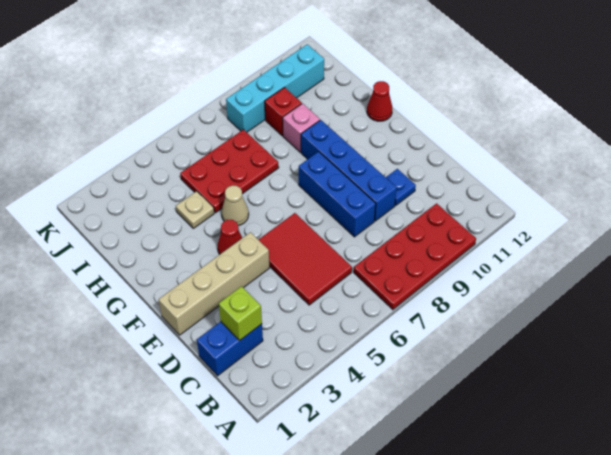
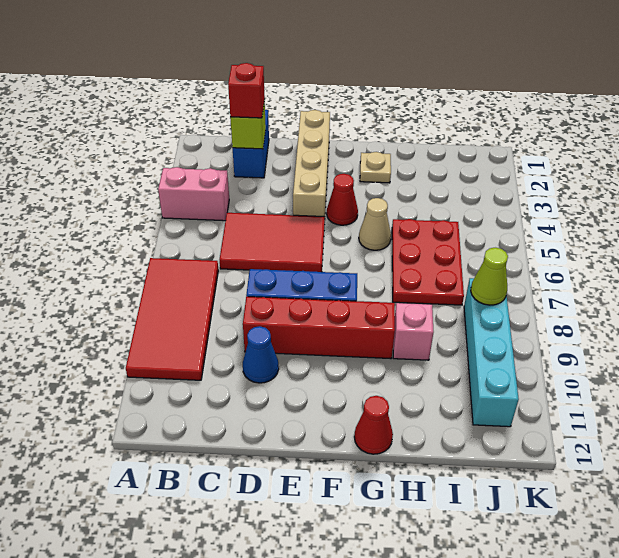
none -> pink brick A4:B4 level 1
red plate A7:B10 level 1 -> red tile A7:B10 level 1
blue brick D9:G9 level 1 -> red brick D9:G9 level 1
blue plate D10 level 1 -> blue cone D10 level 1
tan plate H4 level 1 -> tan plate G2 level 1
red brick I9 level 1 -> red brick C2 level 3
none -> lime cone J8 level 2

